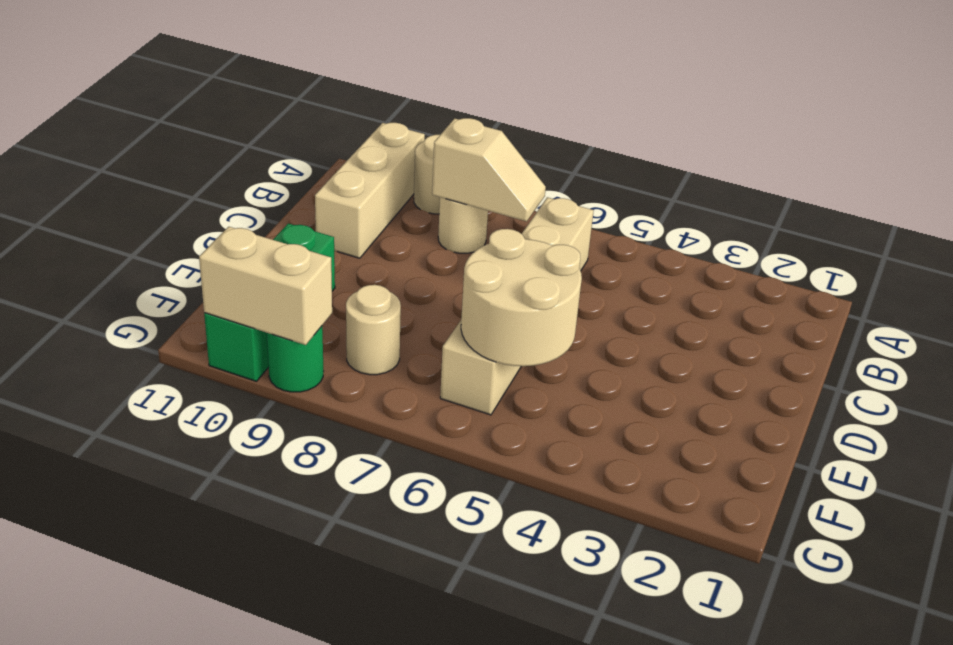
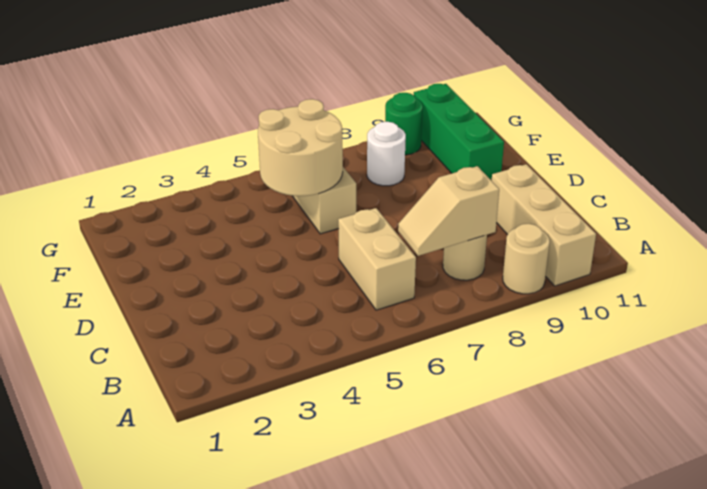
tan round brick F8 level 1 -> white round brick F8 level 1
tan brick G9:G10 level 2 -> none

